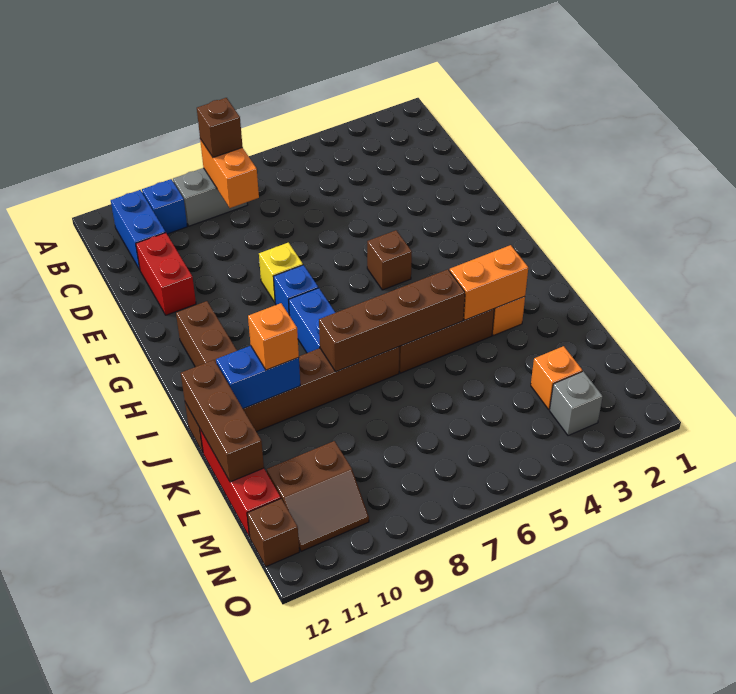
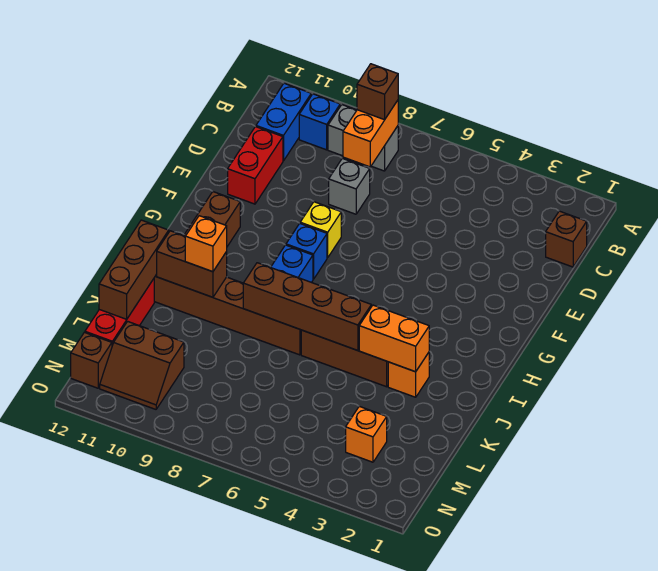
brown brick G5 level 1 -> brown brick C1 level 1
blue brick J10:J11 level 2 -> brown brick J10:J11 level 2
grey brick N3 level 1 -> grey brick D8 level 1

